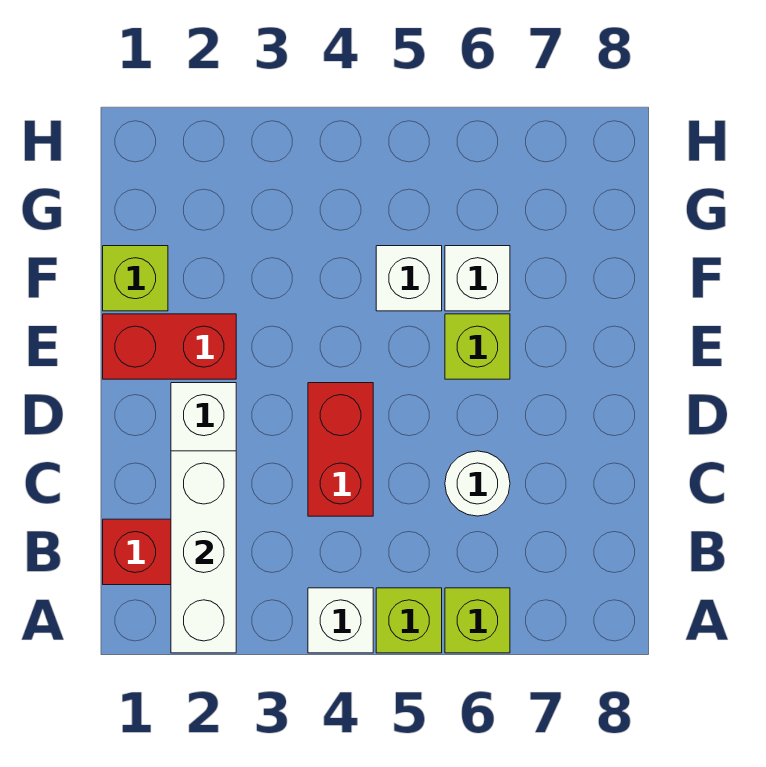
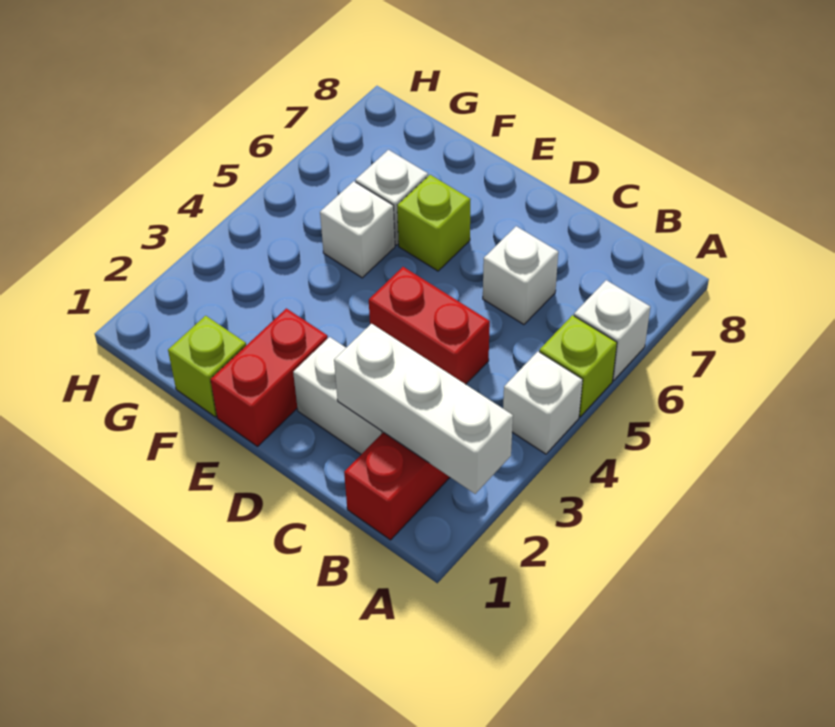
lime brick A6 level 1 -> white brick A6 level 1
white round brick C6 level 1 -> white brick C6 level 1

